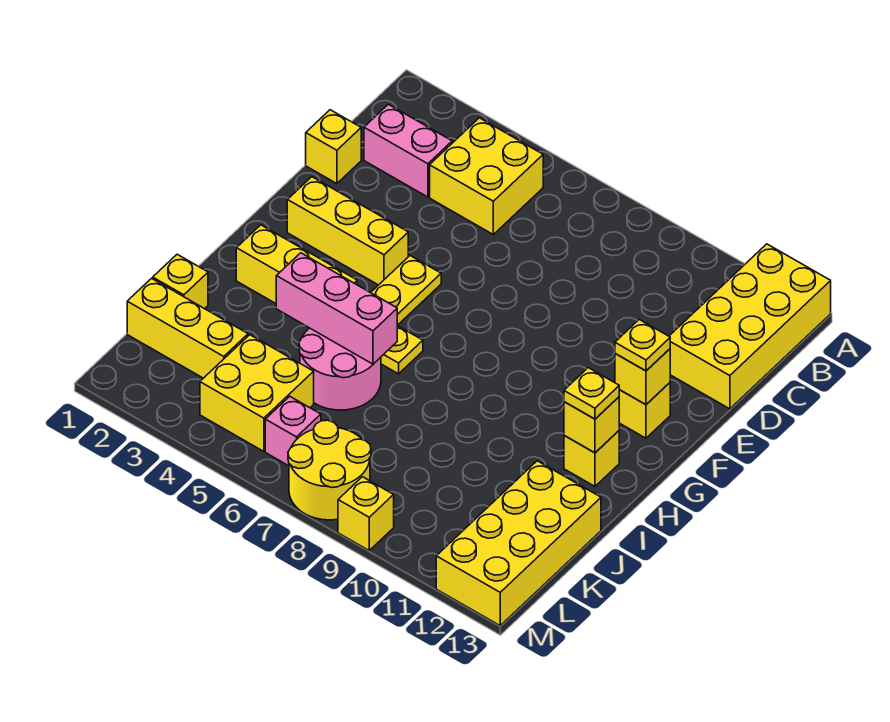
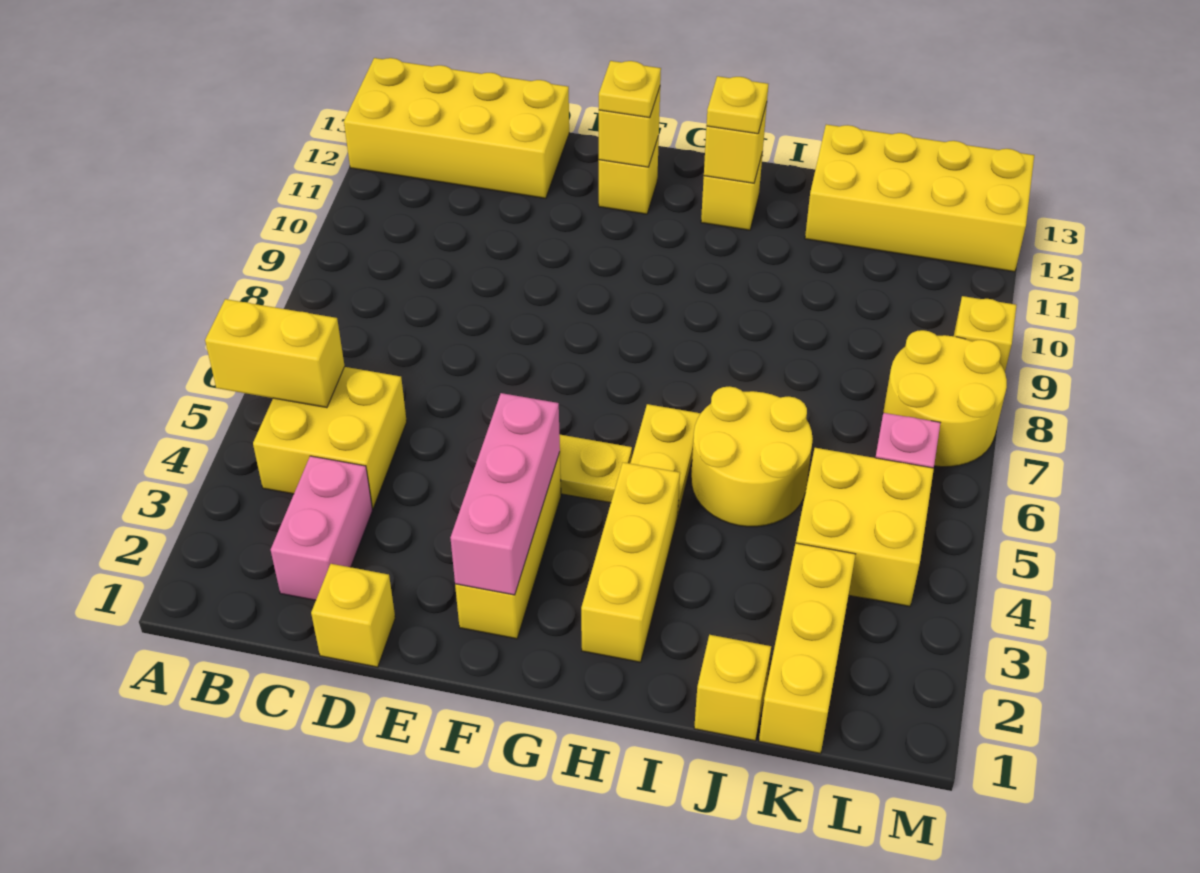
none -> yellow brick A5:B5 level 2
pink brick I4:I6 level 2 -> pink brick F2:F4 level 2
pink round brick I5:J6 level 1 -> yellow round brick I5:J6 level 1

